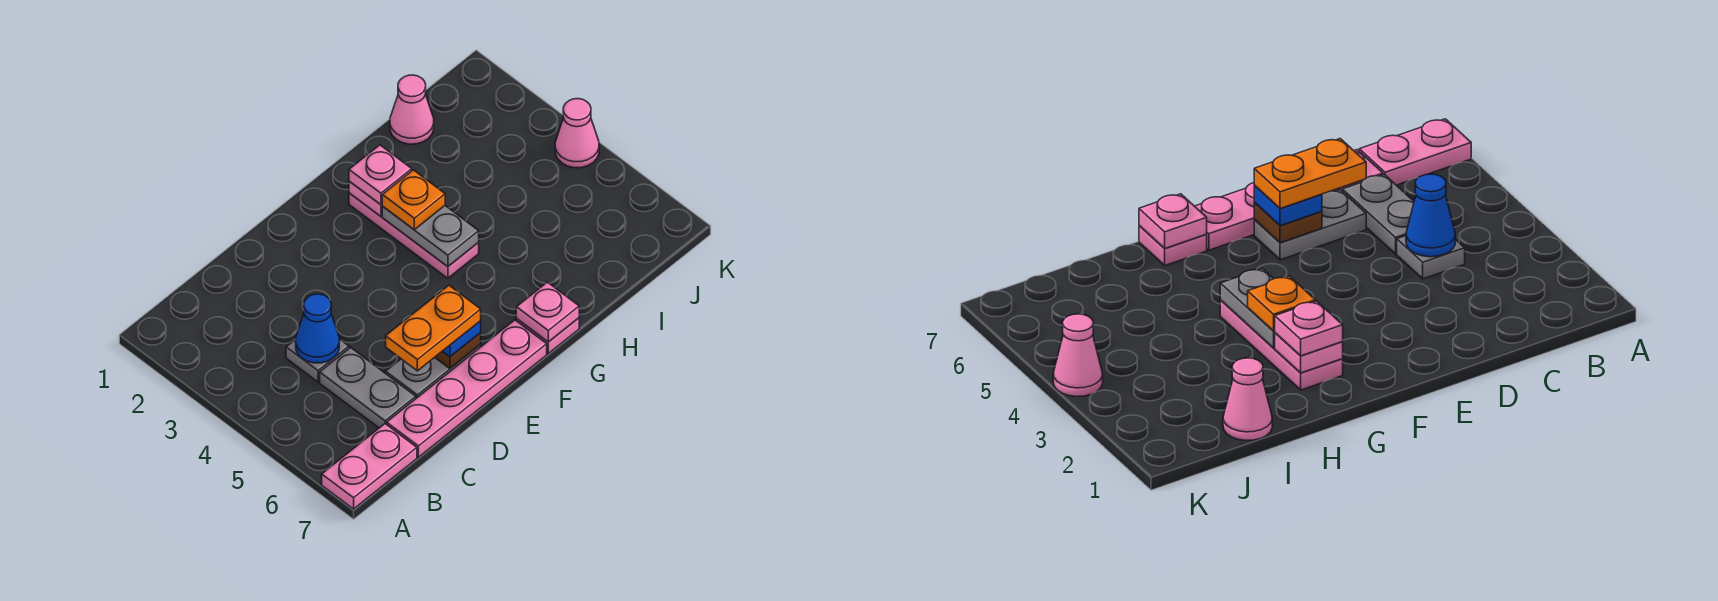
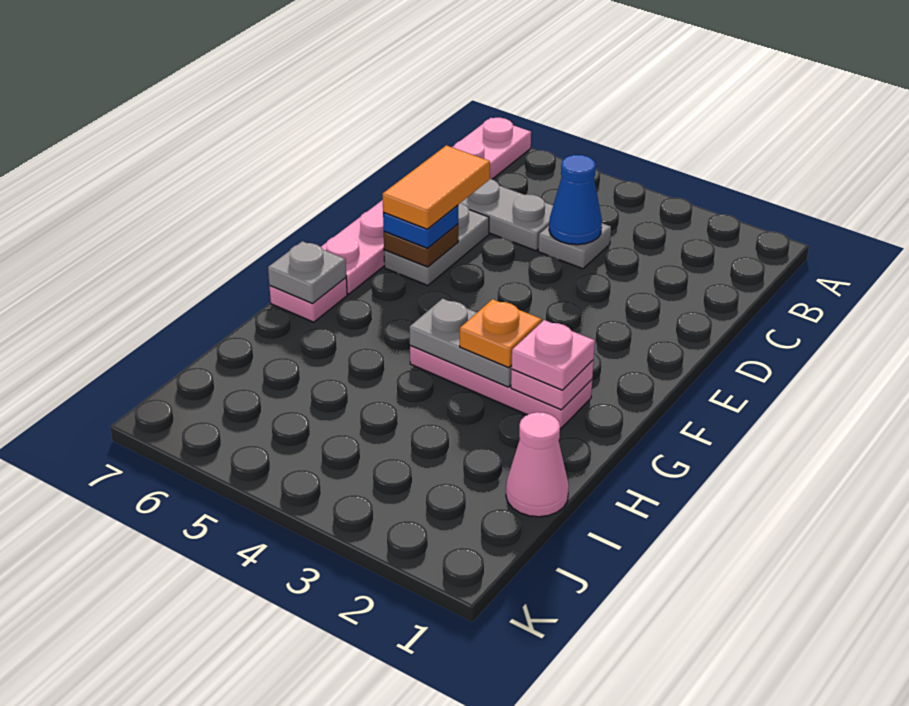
orange plate D6:E6 level 4 -> orange tile D6:E6 level 4
pink plate G7 level 2 -> grey plate G7 level 2
pink cone K4 level 1 -> none

